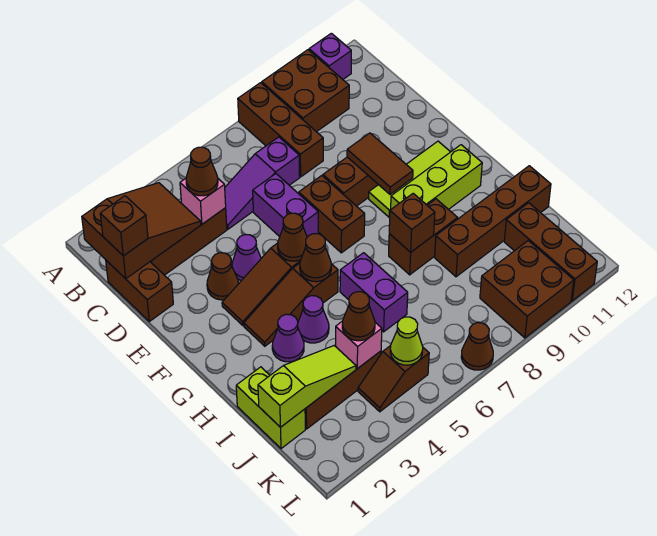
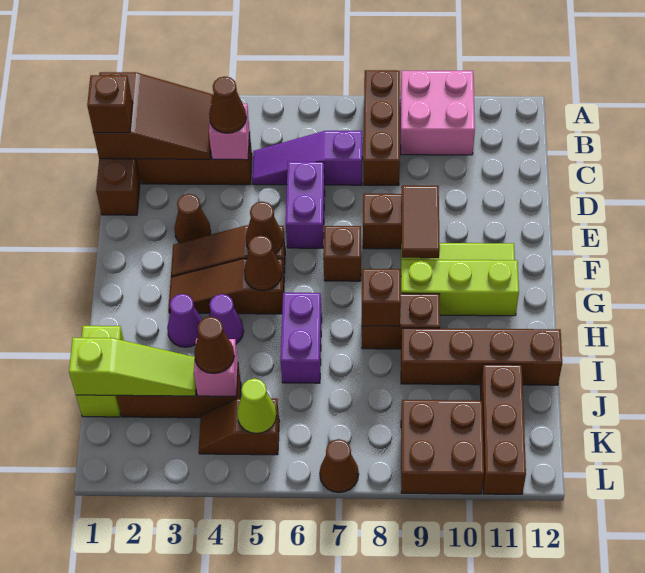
brown brick A9:B10 level 1 -> pink brick A9:B10 level 1
purple brick A11 level 1 -> none
purple cone E4 level 1 -> none
brown brick E7:F7 level 1 -> brown brick F7 level 1

